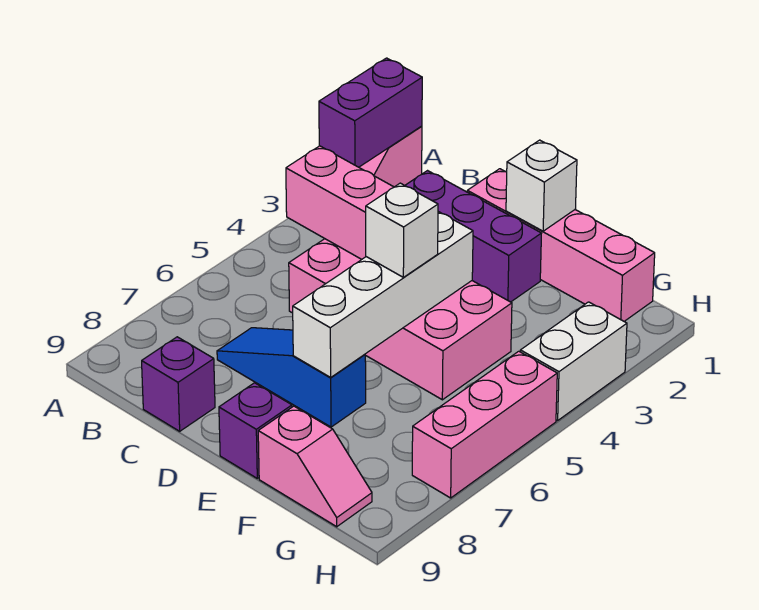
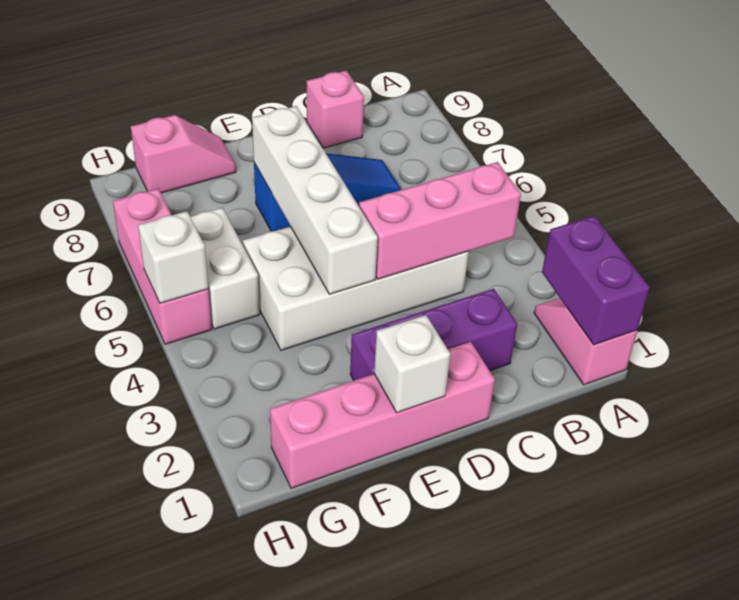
pink brick C4:F5 level 1 -> white brick C4:F5 level 1
purple brick C9 level 1 -> pink brick C9 level 1
white brick E5 level 3 -> white brick H5 level 2
purple brick E9 level 1 -> none
pink slope F9:G9 level 1 top F -> pink slope F9:G9 level 1 top G
white brick H3:H4 level 1 -> white brick G5:G6 level 1

